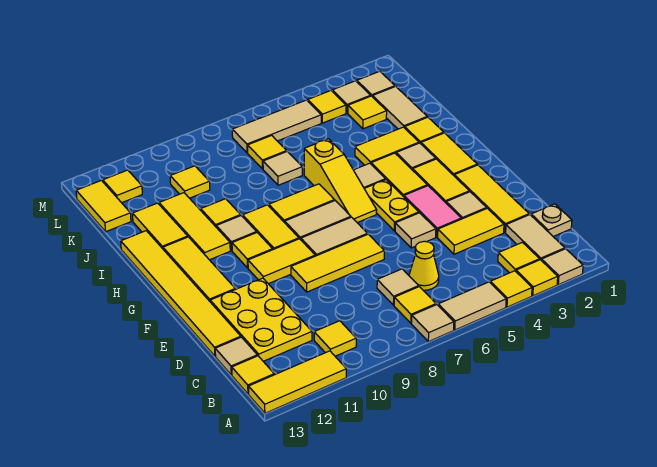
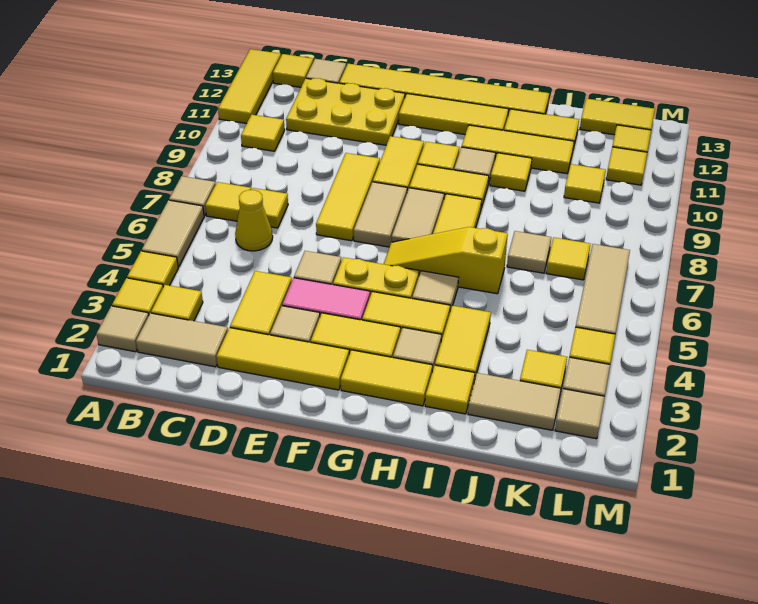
tan plate C1 level 1 -> none
tan tile C7 level 1 -> yellow tile C7 level 1
none -> yellow tile L11 level 1

